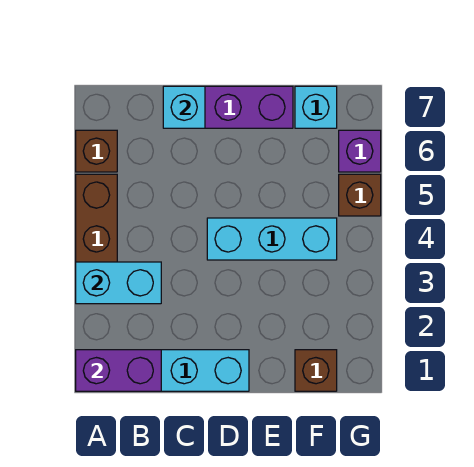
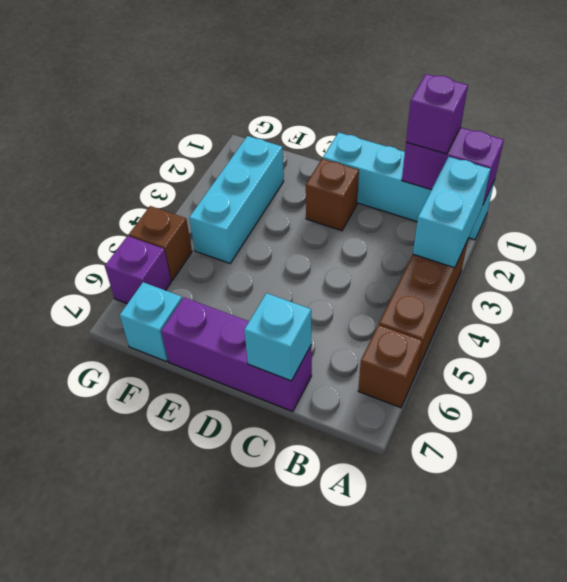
cyan brick A3:B3 level 2 -> cyan brick A2:A3 level 2
none -> purple brick B1 level 3
cyan brick D4:F4 level 1 -> cyan brick F2:F4 level 1
brown brick F1 level 1 -> brown brick D2 level 1

